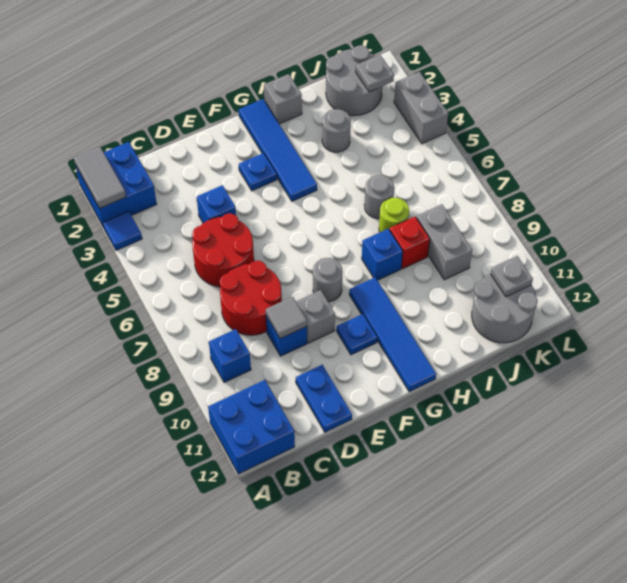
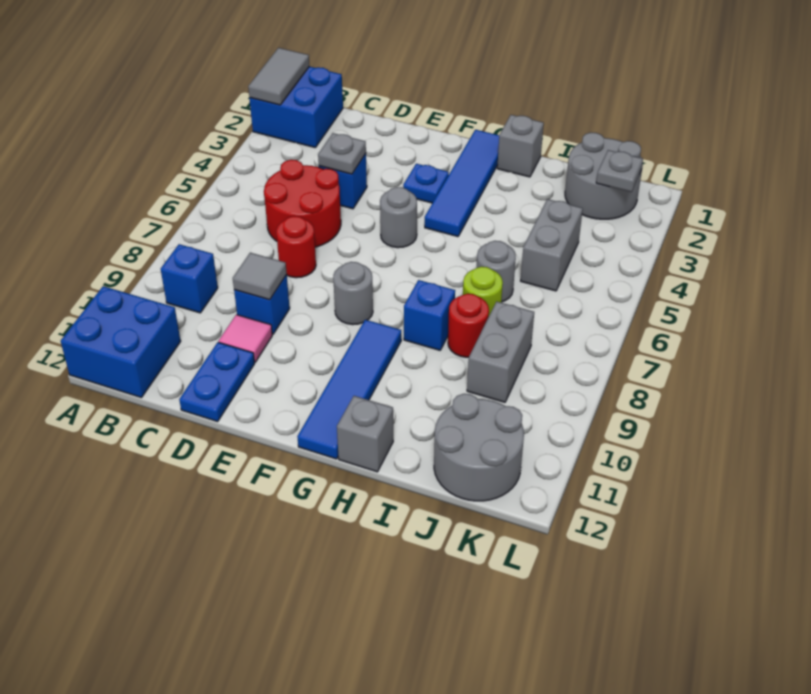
blue tile A3 level 1 -> none
red round brick C7:D8 level 1 -> red round brick D7 level 1
none -> pink tile D10 level 1
grey brick E9 level 1 -> grey brick H12 level 1
blue plate F10 level 1 -> none
grey round brick I3 level 1 -> grey round brick F5 level 1
red brick I8 level 1 -> red round brick I8 level 1
grey plate K11 level 2 -> grey plate D4 level 2
grey brick L3:L4 level 1 -> grey brick J4:J5 level 1

